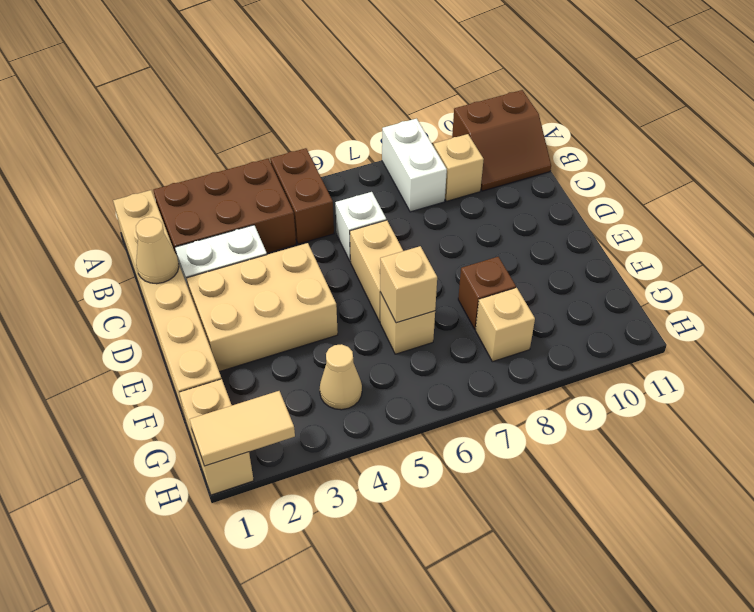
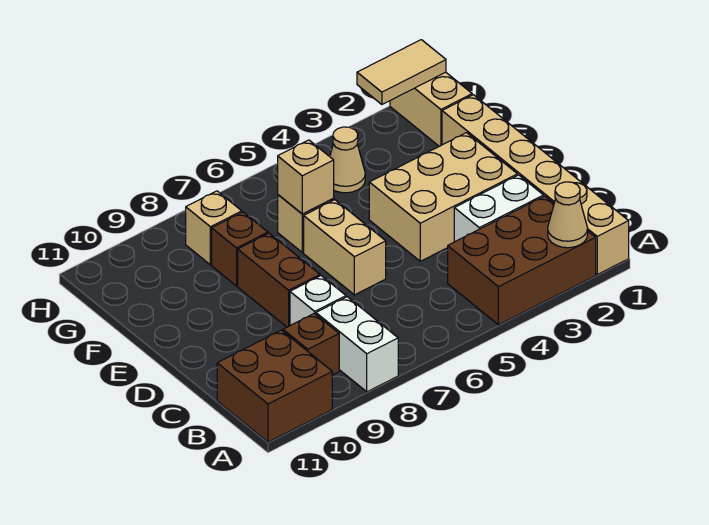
brown brick A5:B5 level 1 -> brown brick D8:E8 level 1
brown slope A10:B11 level 1 top A -> brown brick A10:B11 level 1
tan brick B9 level 1 -> brown brick B9 level 1
tan cone C1 level 2 -> tan cone A2 level 2
white brick C6 level 1 -> white brick C8 level 1

